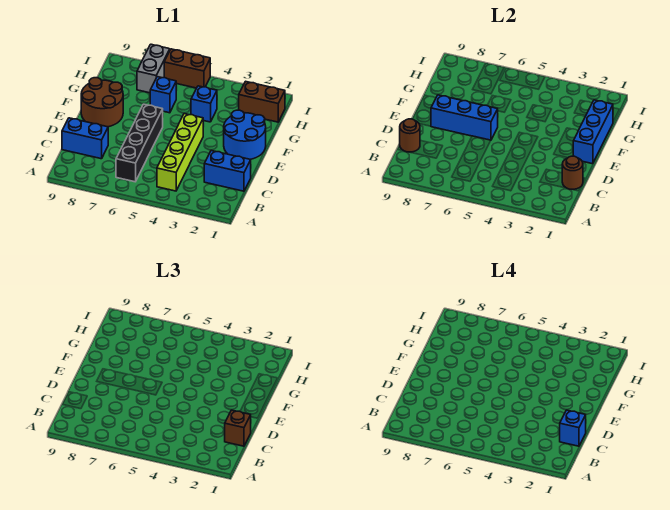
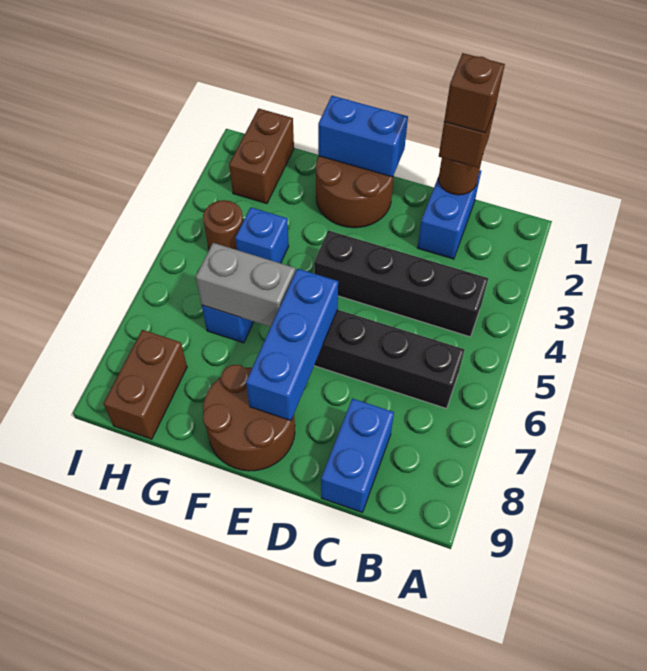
lime brick B4:E4 level 1 -> black brick B4:E4 level 1
blue brick C1 level 4 -> brown brick C1 level 4
brown round brick C9 level 2 -> brown round brick H4 level 1
blue round brick E1:F2 level 1 -> brown round brick E1:F2 level 1
blue brick E1:G1 level 2 -> blue brick E1:F1 level 2
grey brick H7:I7 level 1 -> grey brick F6:G6 level 2
brown brick I5:I6 level 1 -> brown brick H8:H9 level 1

